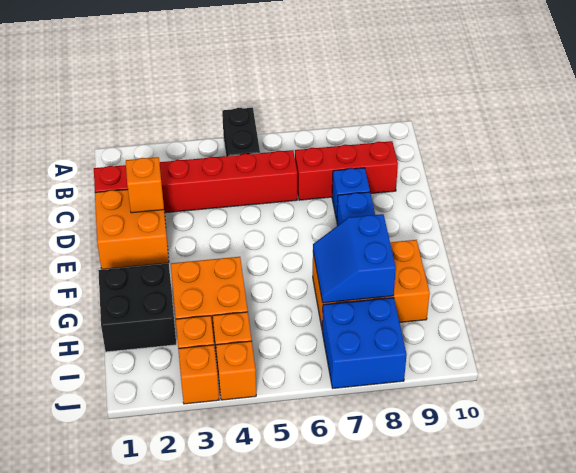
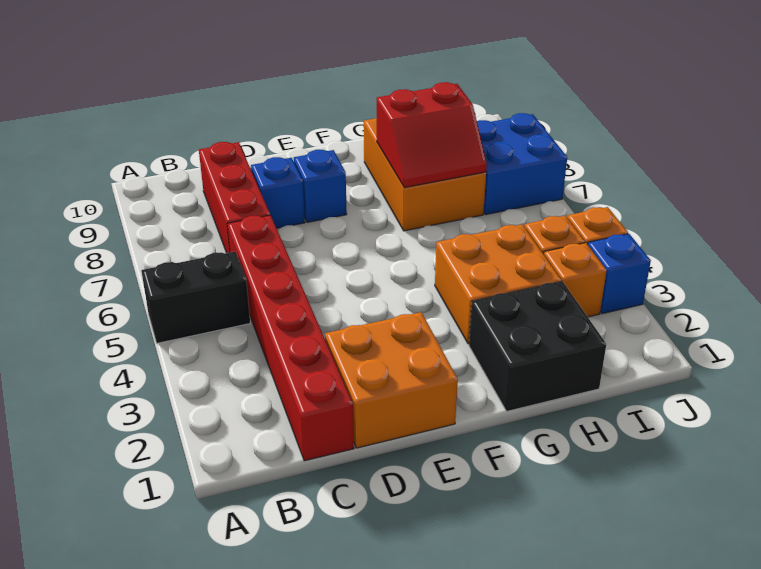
orange brick D2 level 2 -> none
blue slope G7:H8 level 2 top 8 -> red slope G7:H8 level 2 top 8
orange brick J3 level 1 -> blue brick J3 level 1

